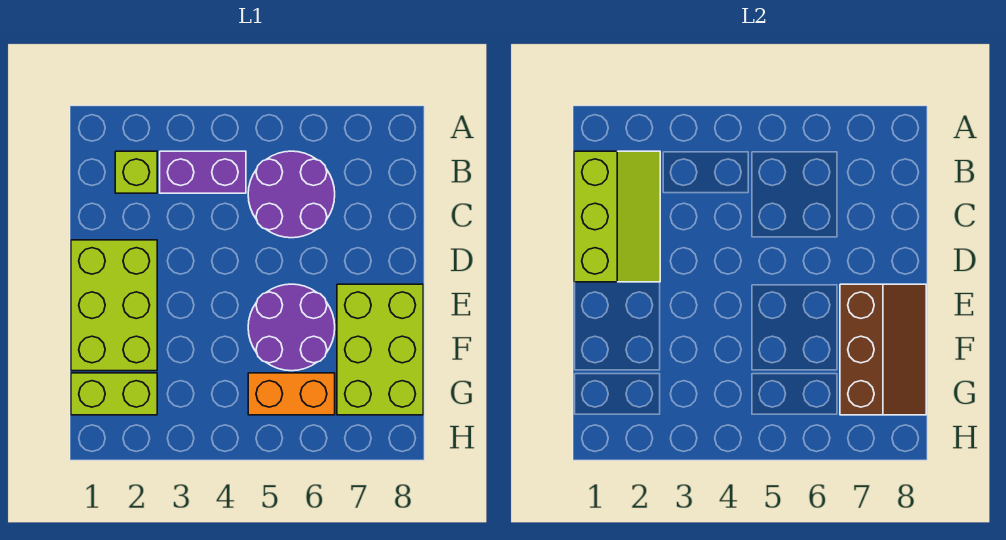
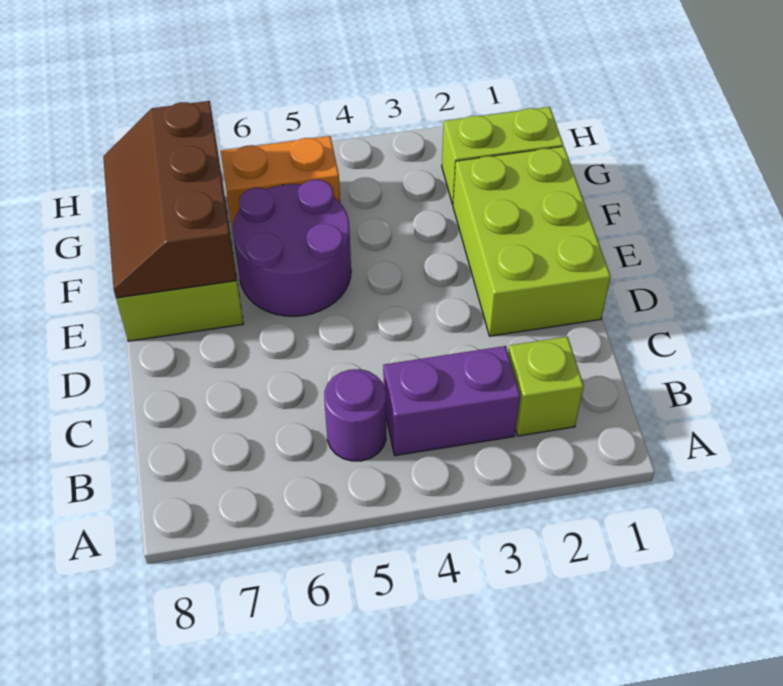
lime slope B1:D2 level 2 top 1 -> none
purple round brick B5:C6 level 1 -> purple round brick B5 level 1

